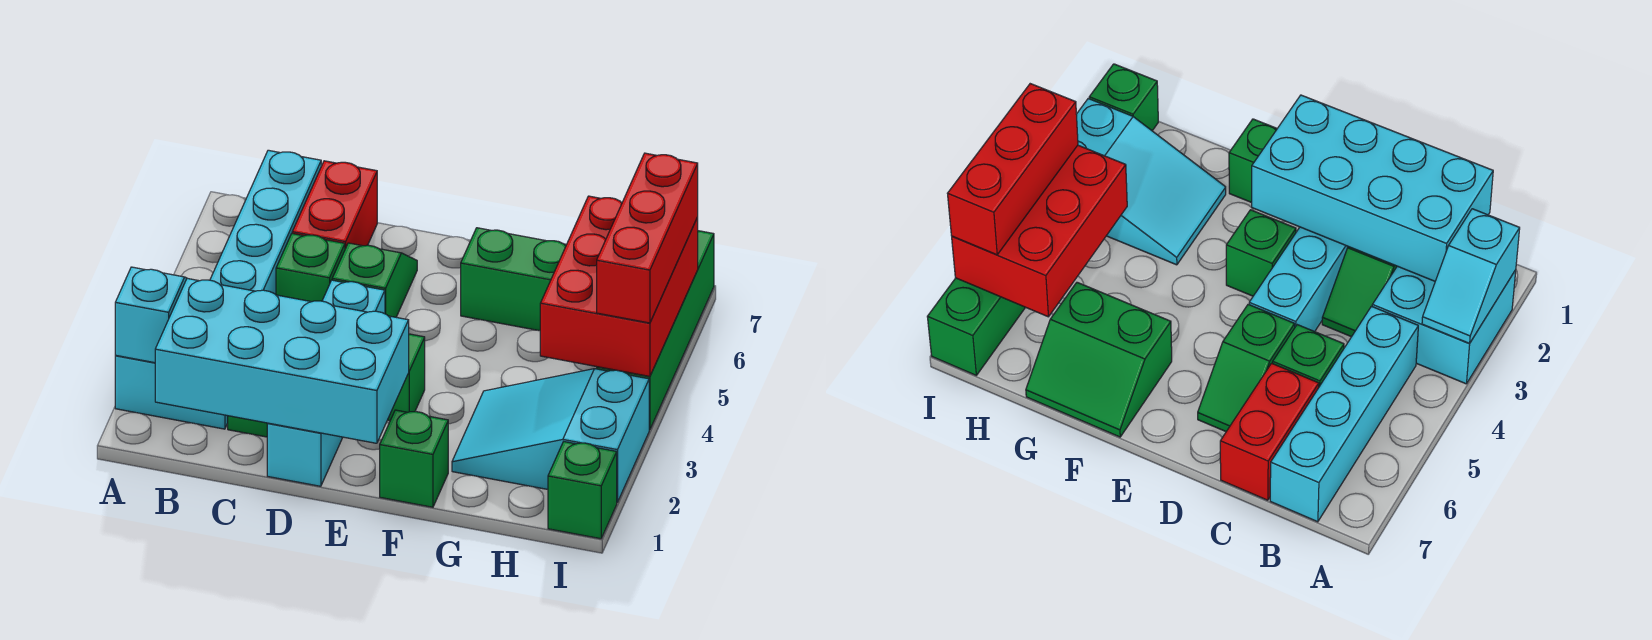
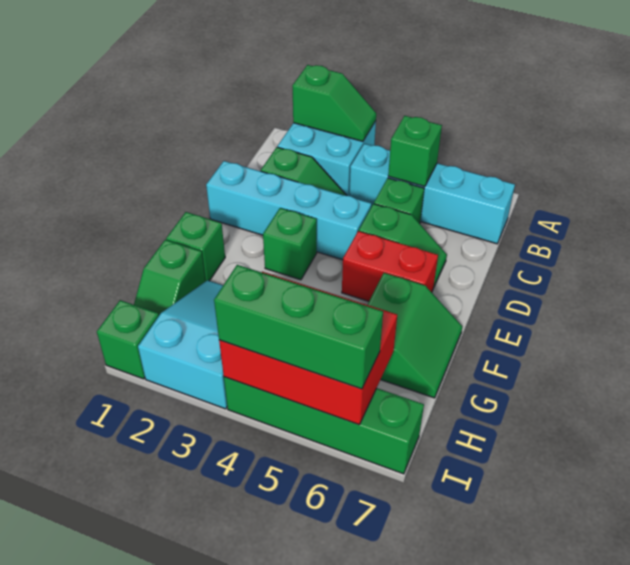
cyan slope A2:A3 level 2 top 2 -> green slope A2:A3 level 2 top 2
cyan brick B1:E2 level 2 -> none
none -> green brick B5 level 2
red brick C6:C7 level 1 -> red brick E5:E6 level 1
none -> green slope G1:H1 level 1 top G
red brick I4:I6 level 3 -> green brick I4:I6 level 3

